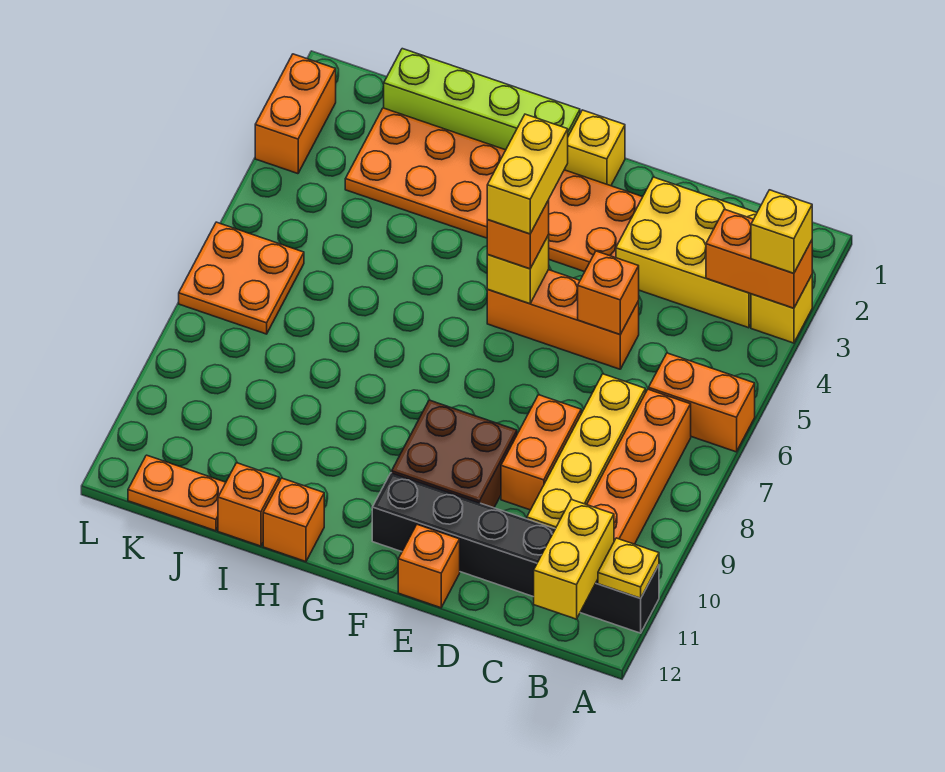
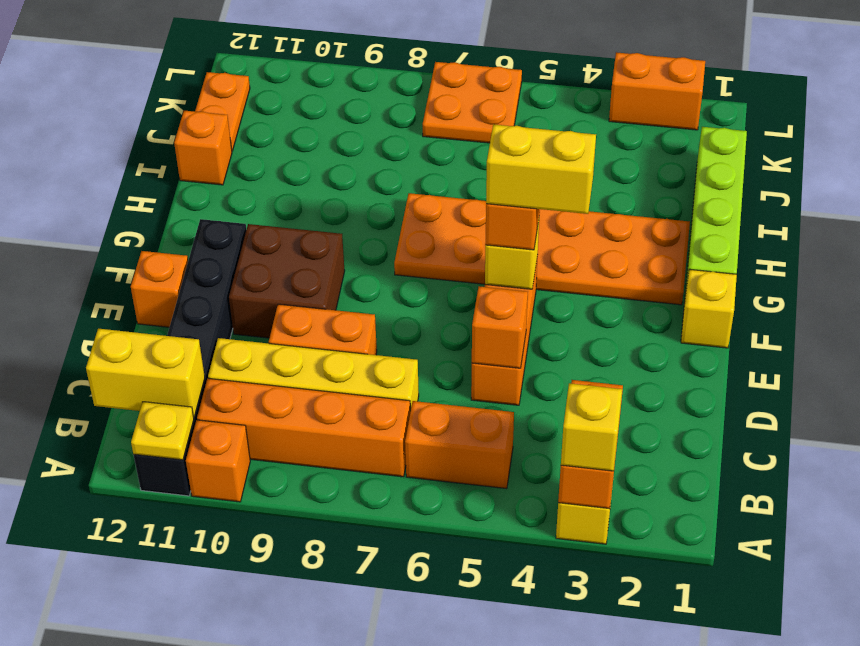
orange brick A6:B6 level 1 -> orange brick B5:B6 level 1
yellow brick B2:D3 level 1 -> none
orange plate E2:J3 level 1 -> orange plate G2:H7 level 1
orange brick H12 level 1 -> orange brick A10 level 1

